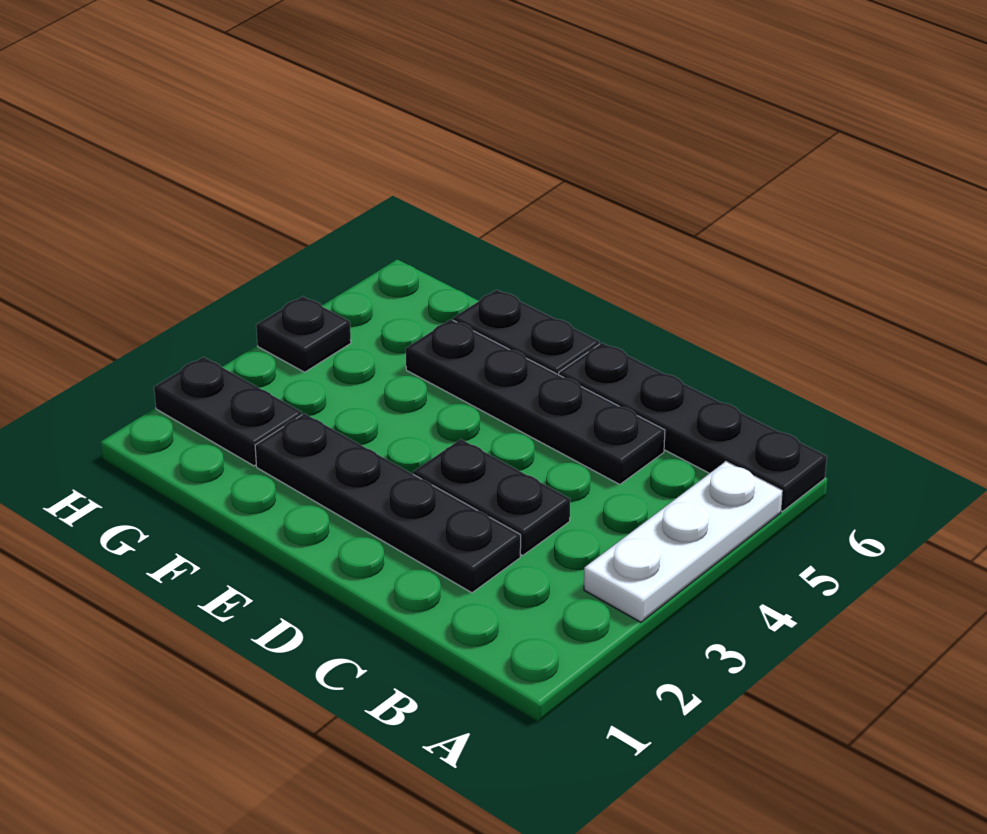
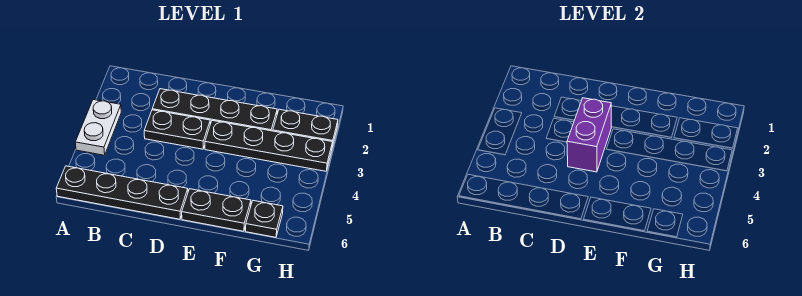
white plate A3:A5 level 1 -> white plate A3:A4 level 1
black plate C5:F5 level 1 -> black plate E3:H3 level 1
none -> purple brick D3:D4 level 2
black plate H4 level 1 -> black plate G6 level 1

